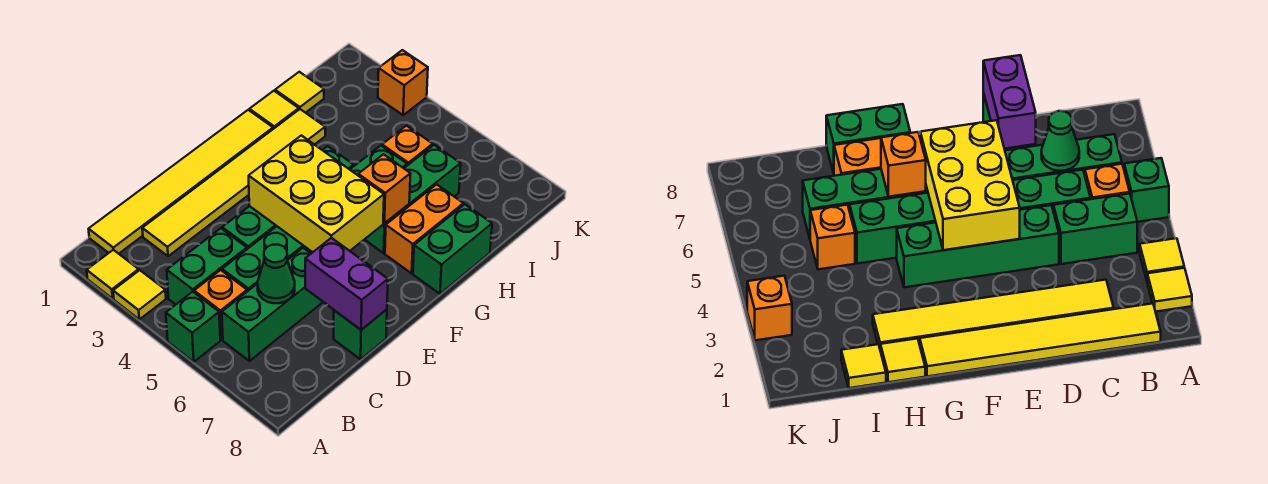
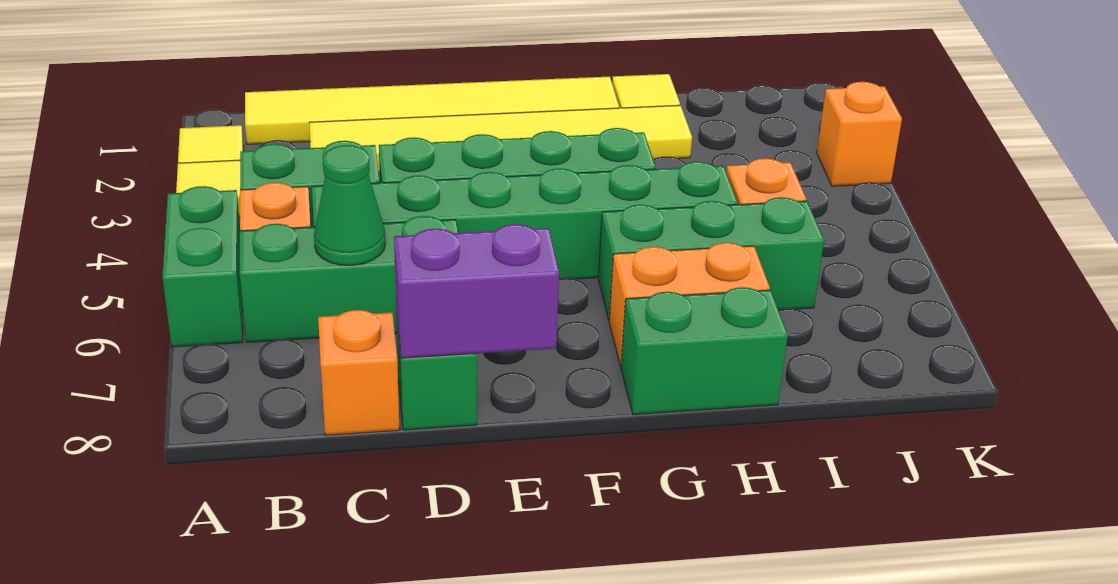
green brick A5 level 1 -> green brick A5:A6 level 1
purple brick D7:D8 level 2 -> purple brick D8:E8 level 2
yellow brick E4:F6 level 2 -> none
orange brick G6 level 2 -> orange brick C8 level 1
yellow tile I1 level 1 -> none

